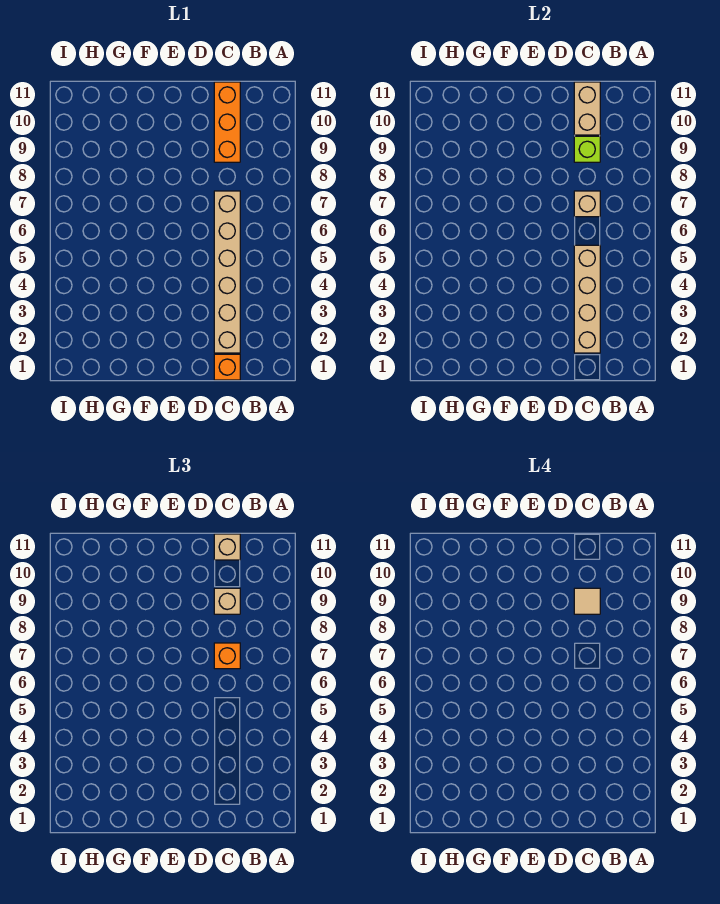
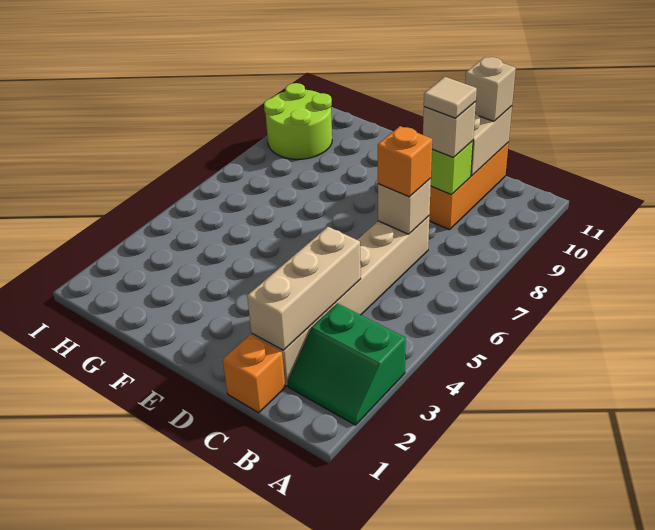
none -> green slope A2:B3 level 1 top 3
tan brick C2:C5 level 2 -> tan brick C2:C4 level 2
none -> lime round brick H9:I10 level 1

